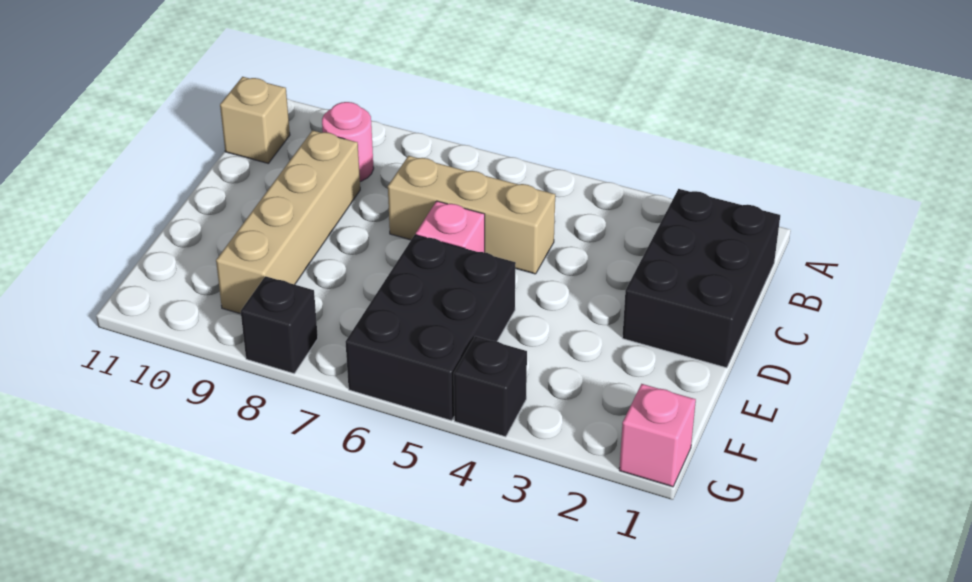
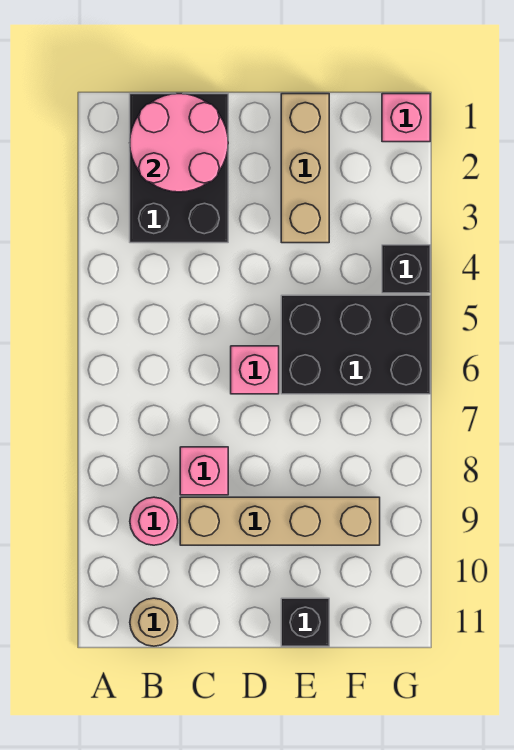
black brick B1:D2 level 1 -> black brick B1:C3 level 1
none -> pink round brick B1:C2 level 2
tan brick B11 level 1 -> tan round brick B11 level 1
tan brick C5:C7 level 1 -> tan brick E1:E3 level 1
none -> pink brick C8 level 1
black brick G8 level 1 -> black brick E11 level 1

